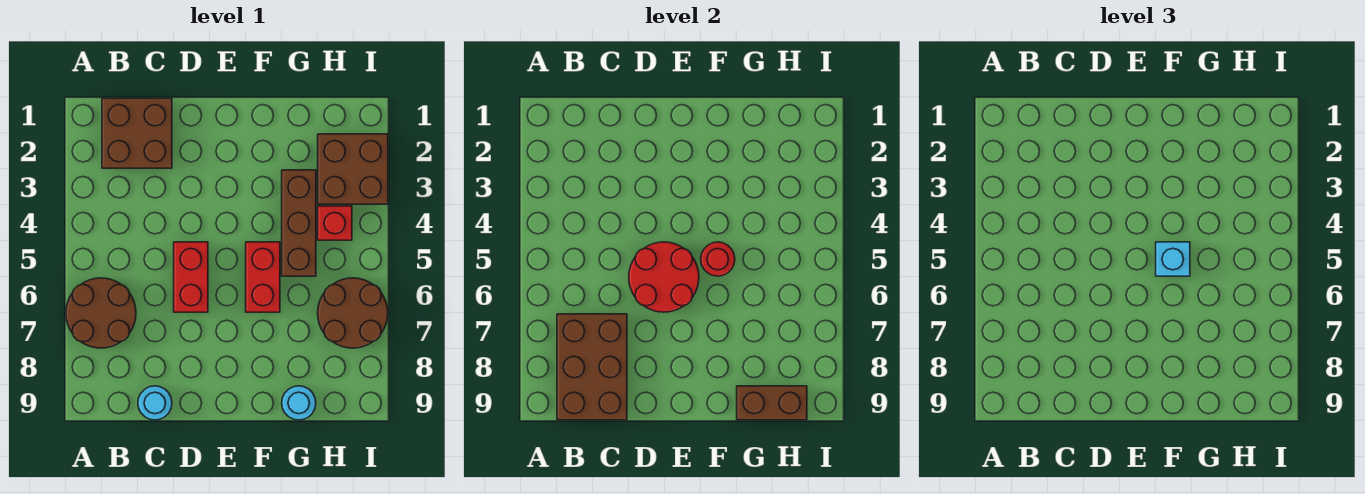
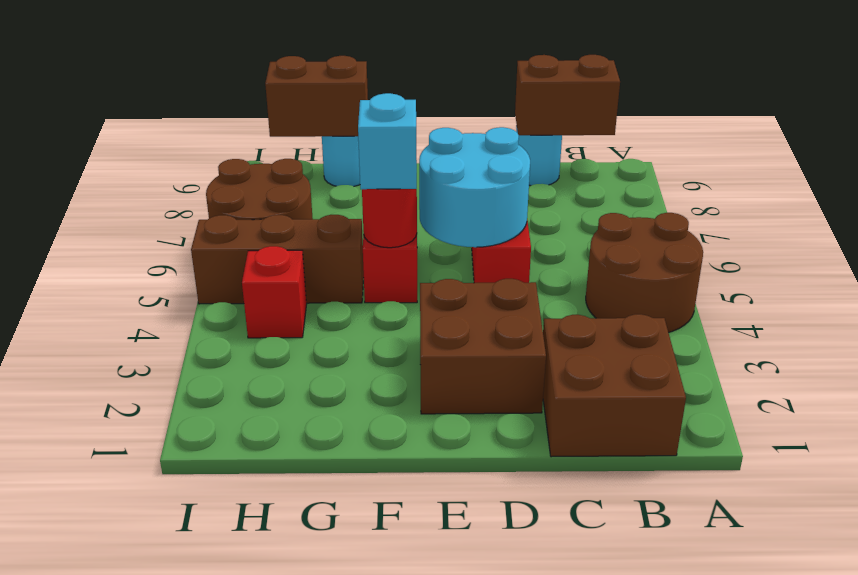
brown round brick A6:B7 level 1 -> brown round brick A4:B5 level 1
brown brick B7:C9 level 2 -> brown brick B9:C9 level 2
red round brick D5:E6 level 2 -> cyan round brick D5:E6 level 2
brown brick G3:G5 level 1 -> brown brick G5:I5 level 1
brown brick H2:I3 level 1 -> brown brick D2:E3 level 1

